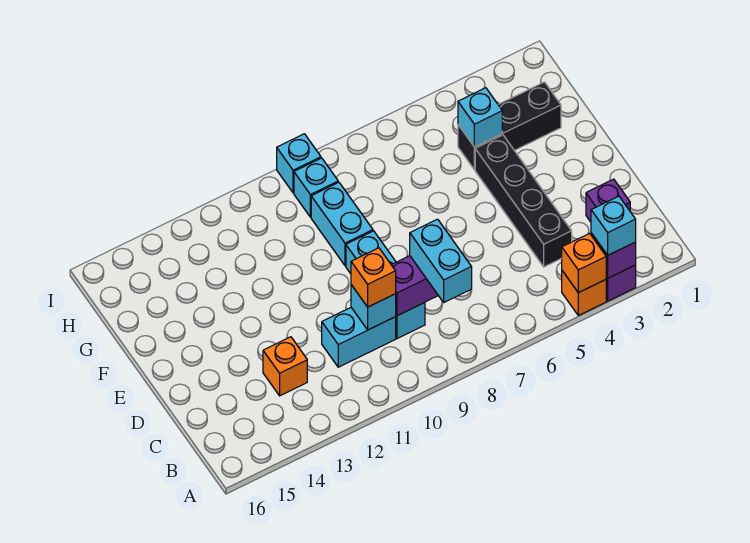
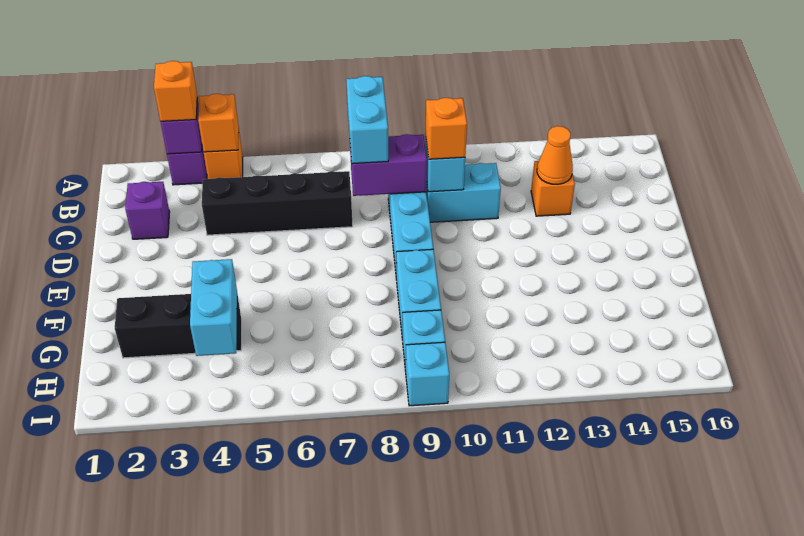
cyan brick A3 level 3 -> orange brick A3 level 3
black brick C4:F4 level 1 -> black brick C4:C7 level 1
none -> orange cone C13 level 2
cyan brick G4 level 2 -> cyan brick G4:H4 level 2

